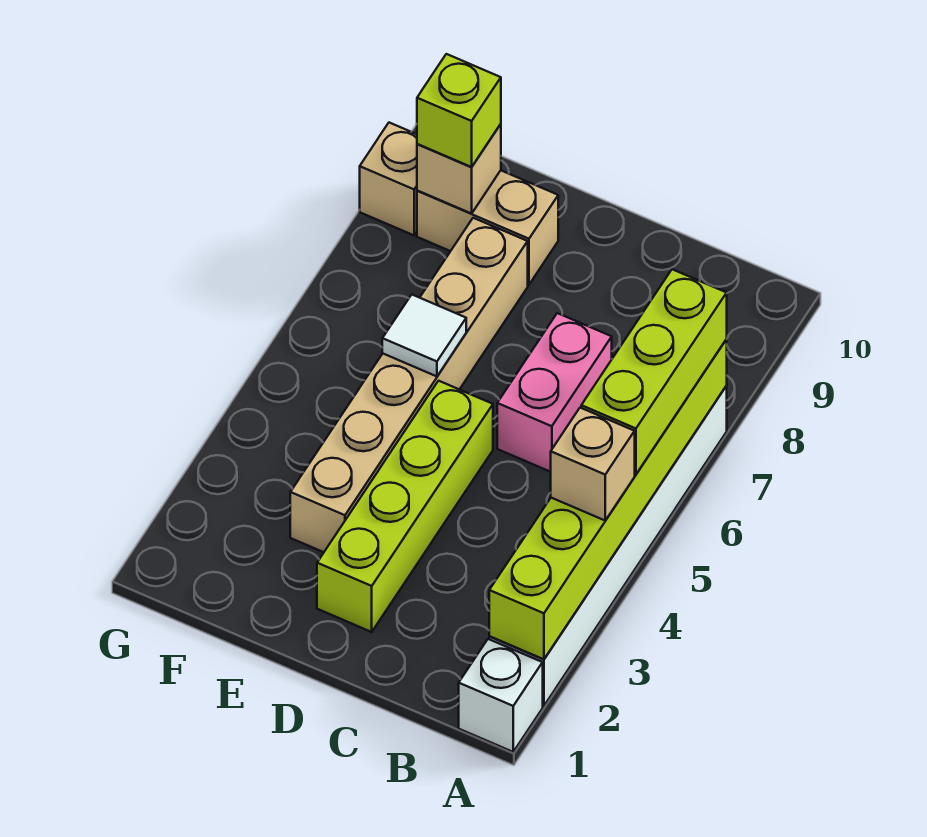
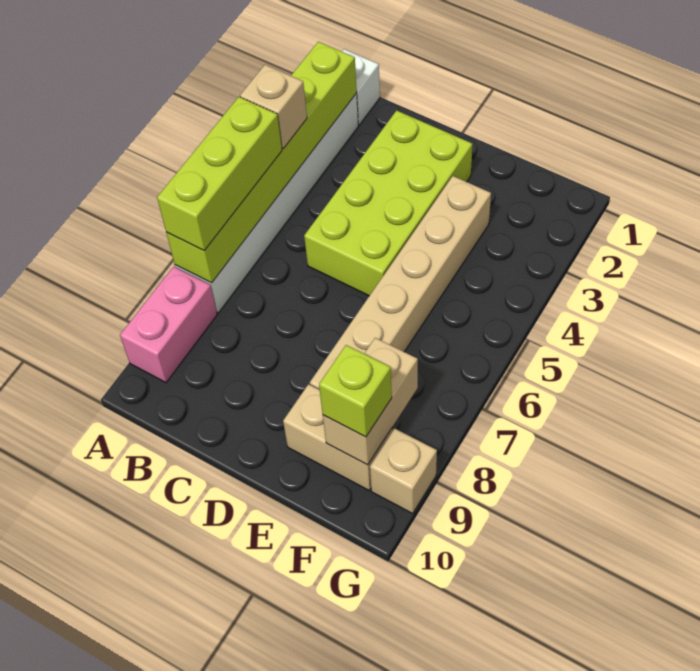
pink brick C6:C7 level 1 -> pink brick A8:A9 level 1
lime brick D2:D5 level 1 -> lime brick C2:D5 level 1
white tile E6 level 2 -> none
tan brick F9 level 2 -> tan brick F8:F9 level 2

